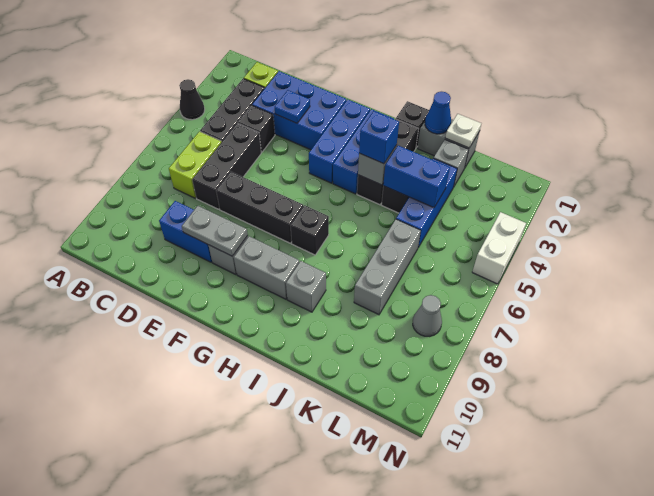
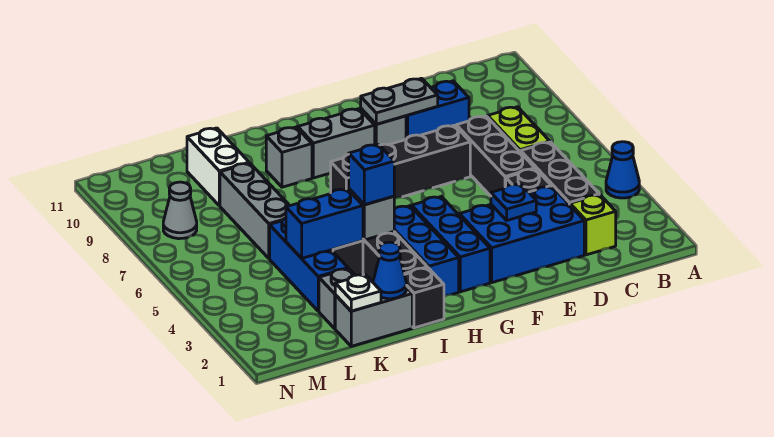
black cone A4 level 1 -> blue cone A4 level 1
white brick N4:N5 level 1 -> white brick K9:K10 level 1

